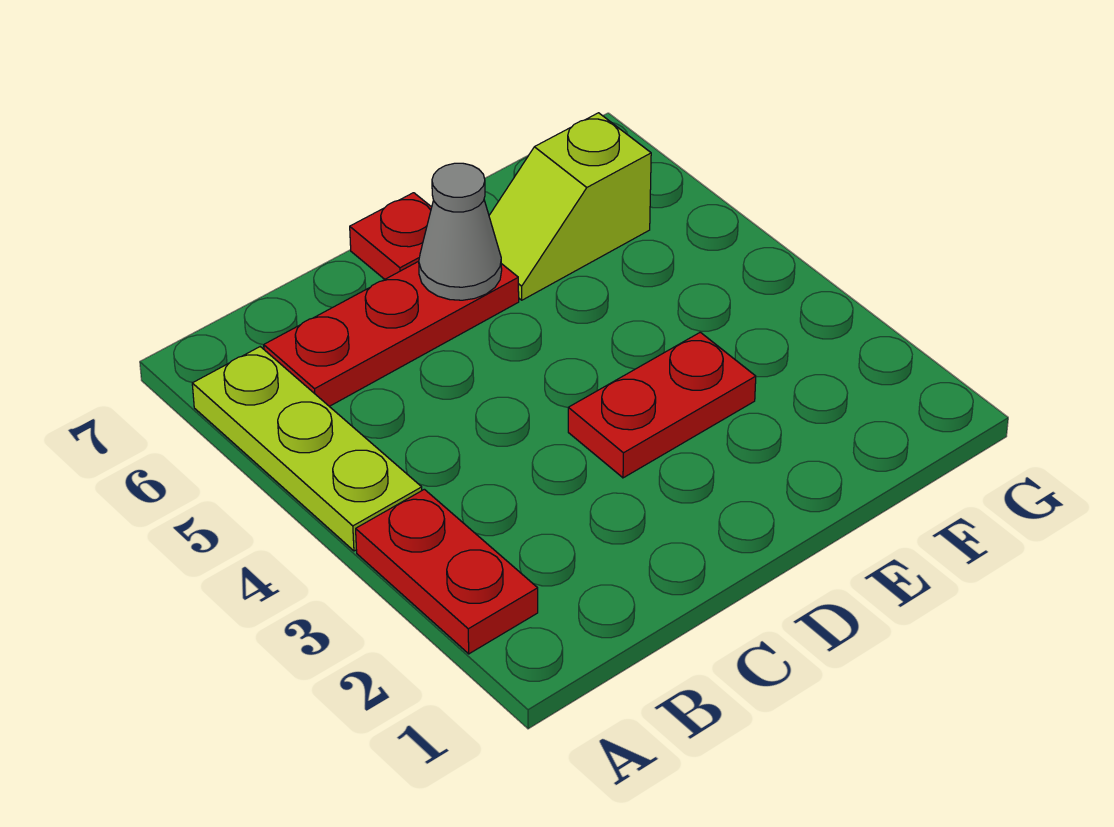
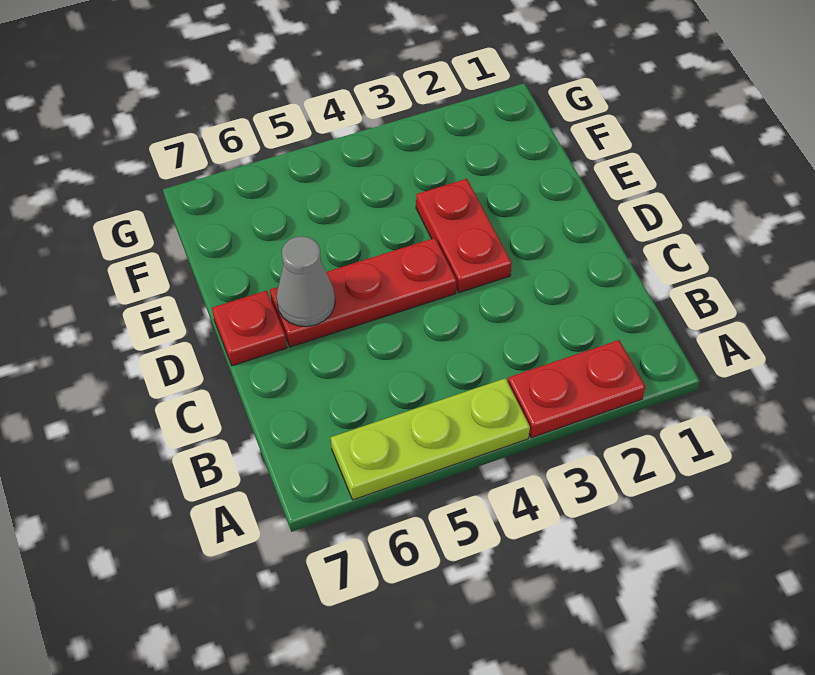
red plate B6:D6 level 1 -> red plate D4:D6 level 1
lime slope E6:F6 level 1 top F -> none

